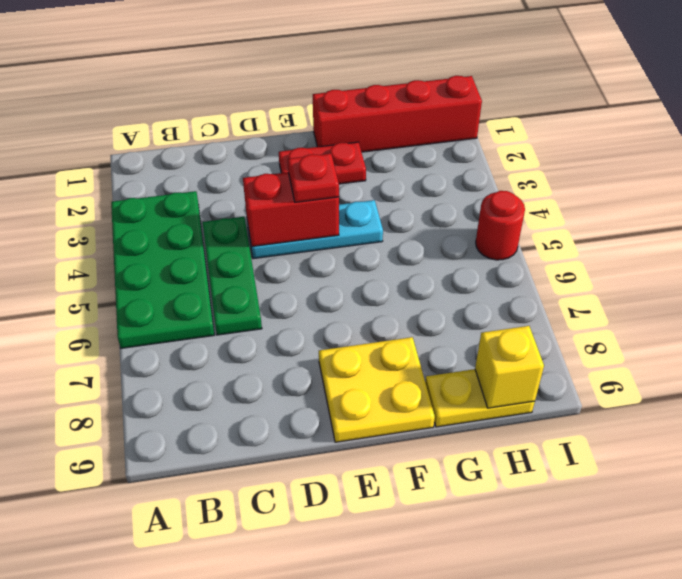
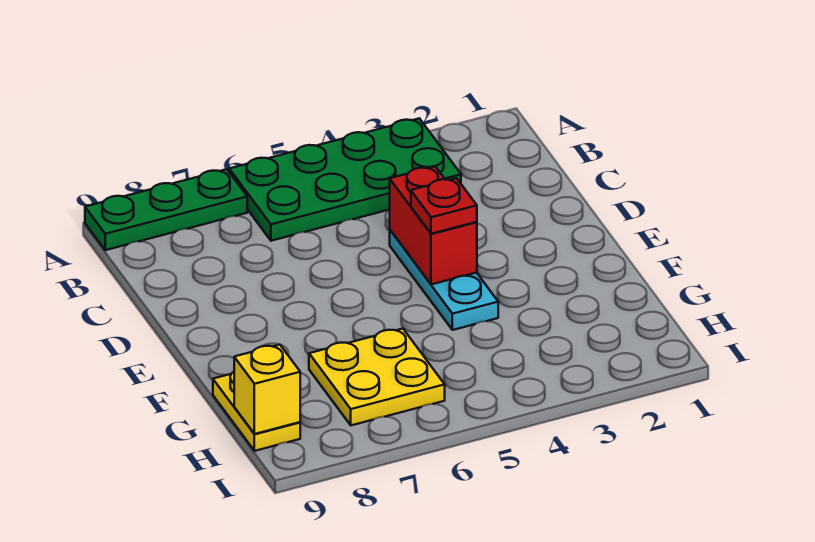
green plate C4:C6 level 1 -> green plate A7:A9 level 1
red plate E2:F2 level 1 -> none
yellow plate E8:F9 level 1 -> yellow plate G6:H7 level 1
red brick F1:I1 level 1 -> none
red round brick I5 level 1 -> none

